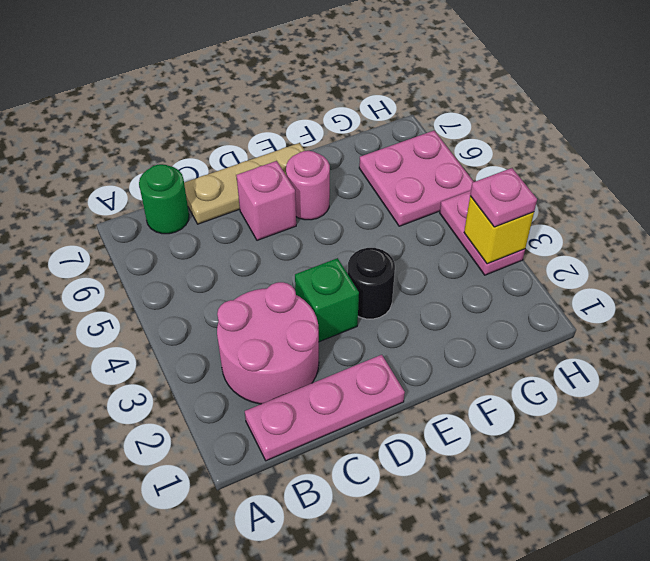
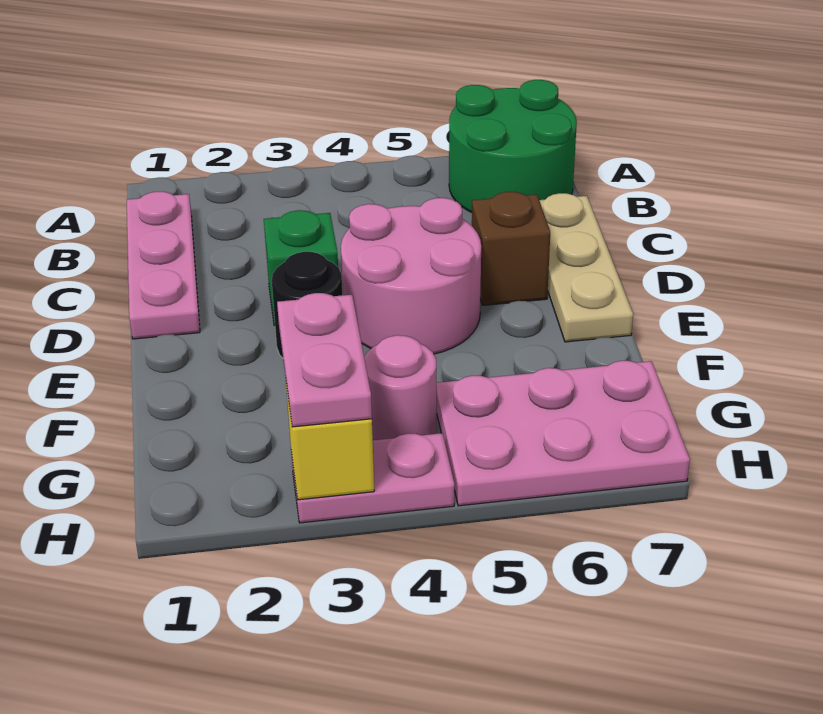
pink round brick B2:C3 level 1 -> pink round brick D4:E5 level 1
green round brick B7 level 1 -> green round brick A6:B7 level 1
pink brick D6 level 1 -> brown brick D6 level 1
pink round brick E6 level 1 -> pink round brick G4 level 1
pink plate G5:H6 level 1 -> pink plate G5:H7 level 1
pink plate H3 level 3 -> pink plate G3:H3 level 3

